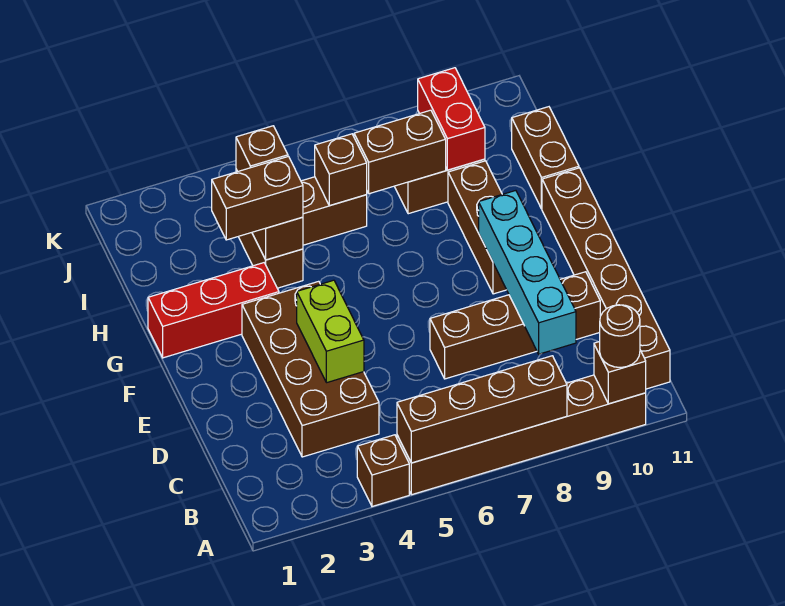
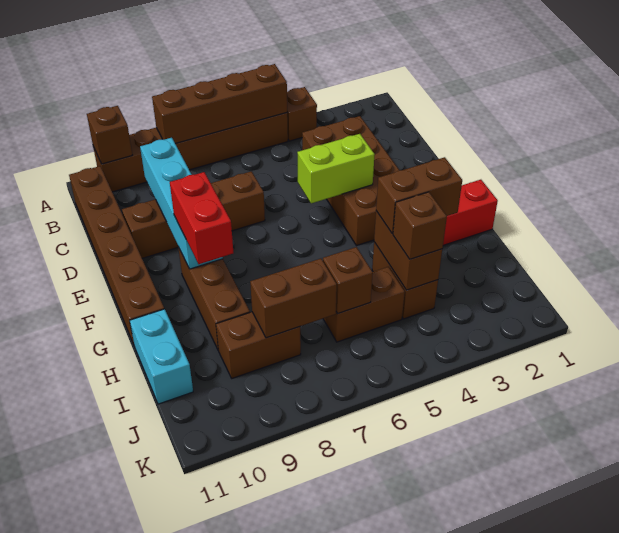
brown round brick A10 level 3 -> none
lime brick D4:E4 level 2 -> lime brick E4:E5 level 2
brown brick H11:I11 level 1 -> cyan brick H11:I11 level 1
red brick I9:J9 level 2 -> red brick F9:G9 level 3

